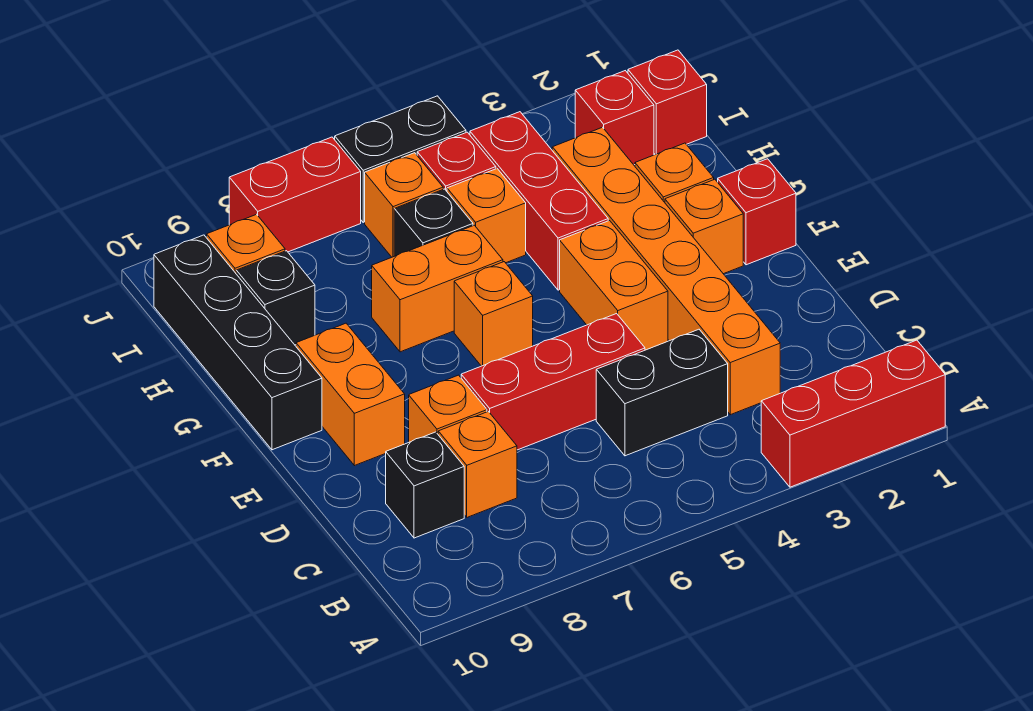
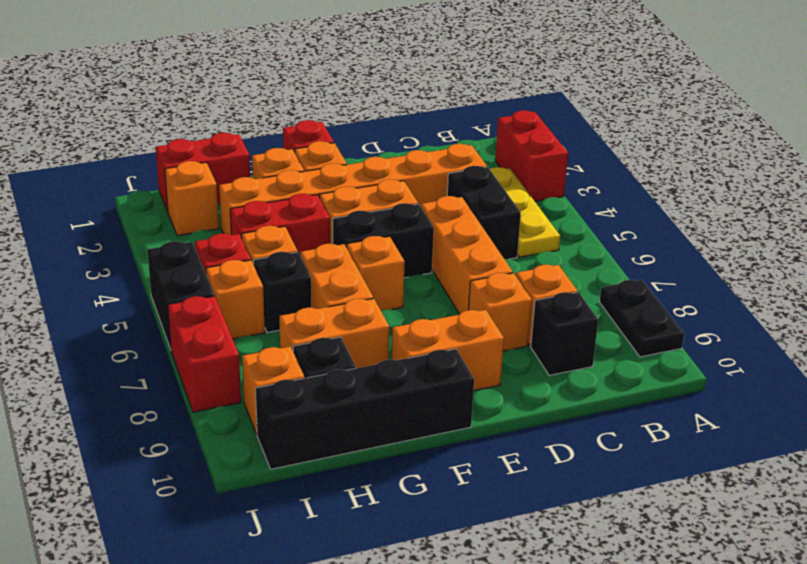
red brick A1:A3 level 1 -> red brick A2:A3 level 1
none -> black plate A8:A9 level 1
none -> yellow plate B3:B5 level 1
red brick D5:D7 level 1 -> orange brick D5:D7 level 1
none -> black brick E5:F5 level 1
red brick G4:I4 level 1 -> red brick G4:H4 level 1
none -> orange brick G8:H8 level 1
red brick I1 level 1 -> red brick H1:I1 level 1
red brick I2 level 1 -> orange brick I2 level 1

